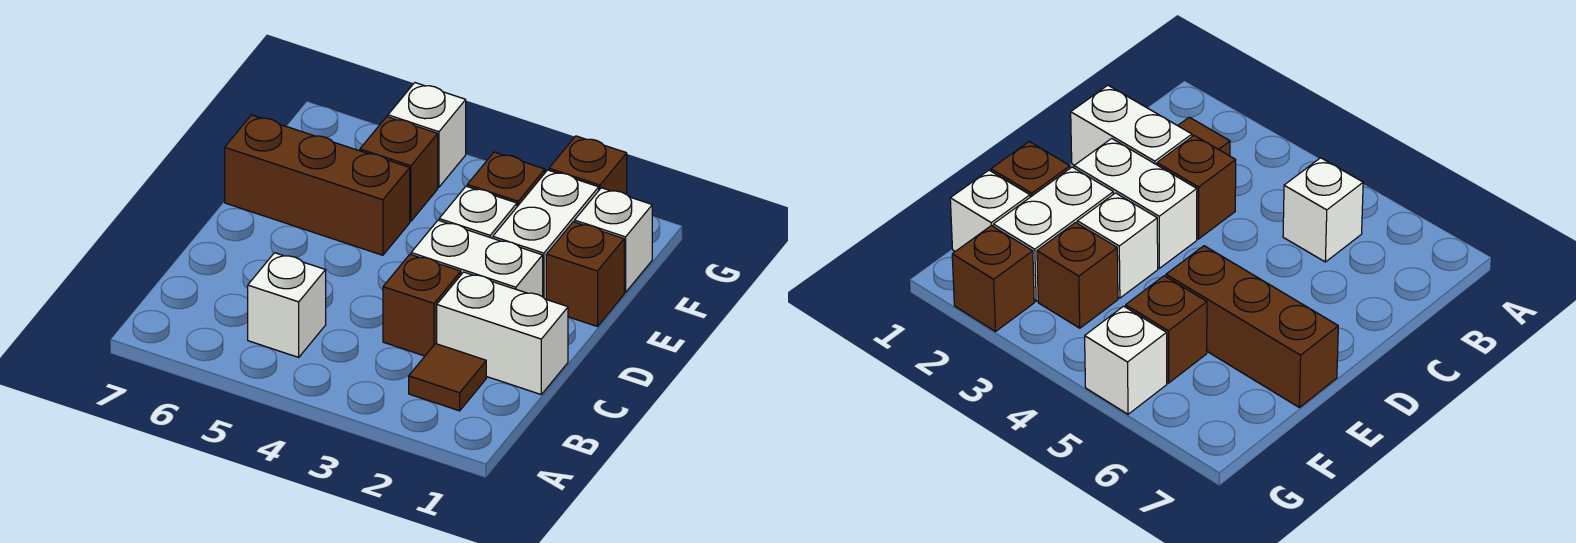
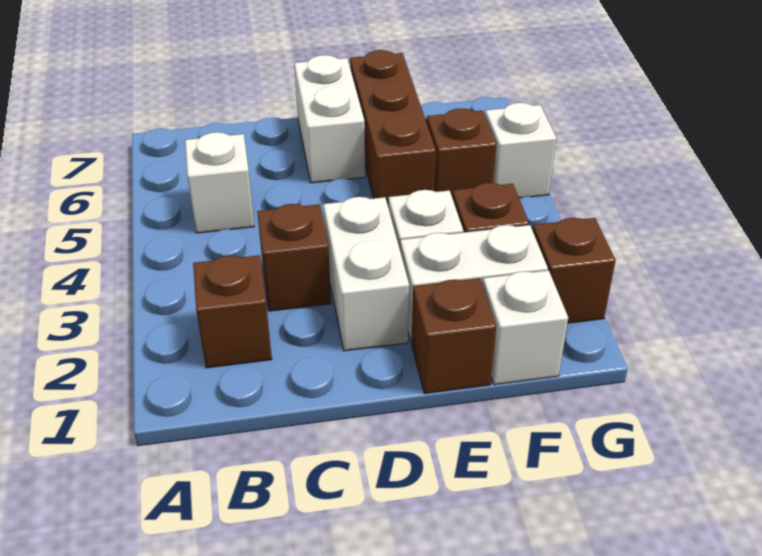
brown tile B2 level 1 -> brown brick B2 level 1
white brick C1:C2 level 1 -> white brick D6:D7 level 1

